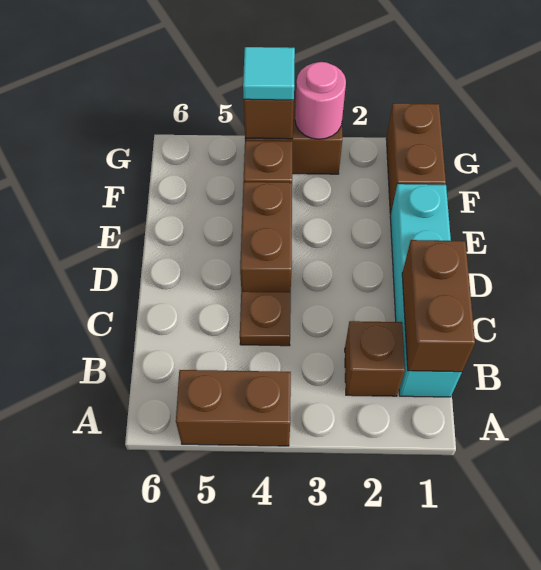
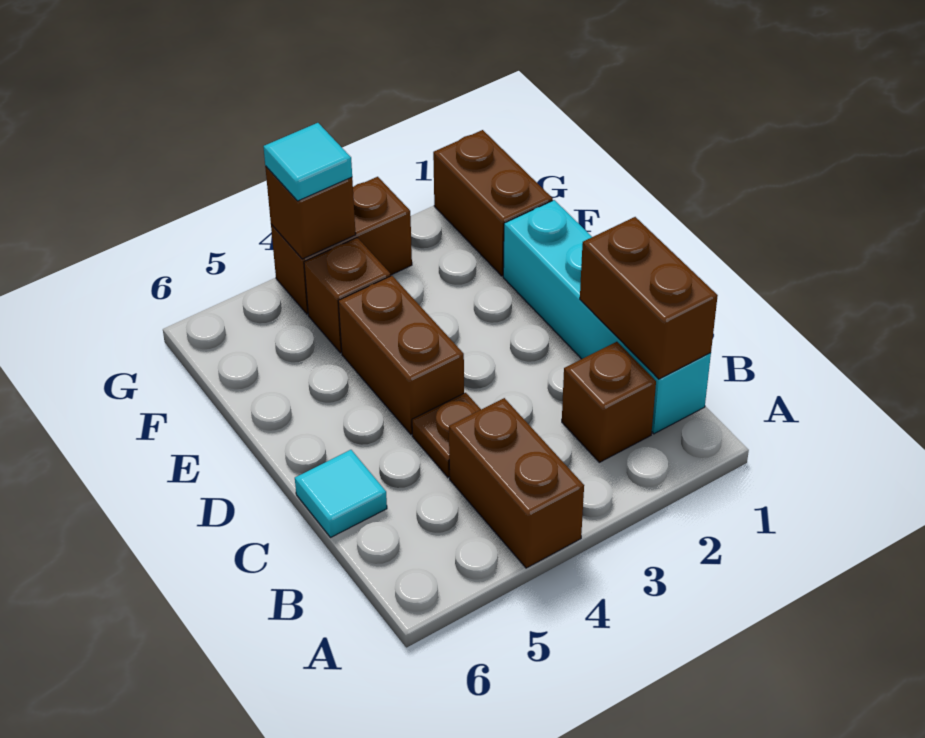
brown brick A4:A5 level 1 -> brown brick A4:B4 level 1
none -> cyan tile C6 level 1
pink round brick G3 level 2 -> none

